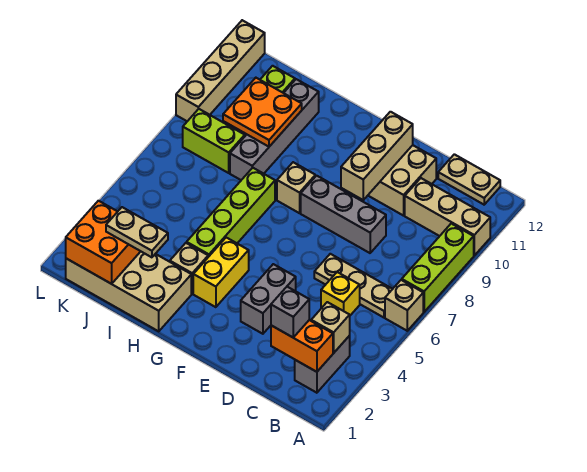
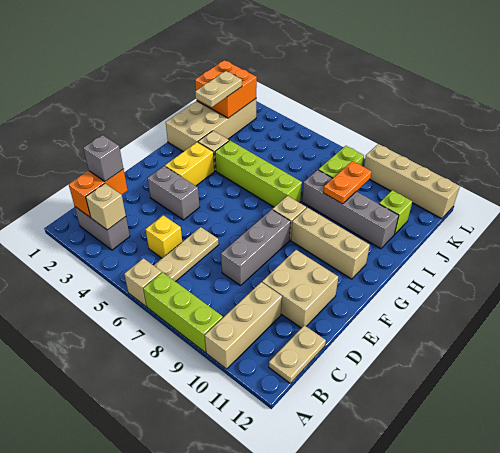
tan brick E9:E11 level 2 -> tan brick G9:G11 level 1
yellow brick G3:G4 level 1 -> yellow brick F3:G3 level 1
orange plate I9:J10 level 2 -> orange plate I9:J9 level 2

